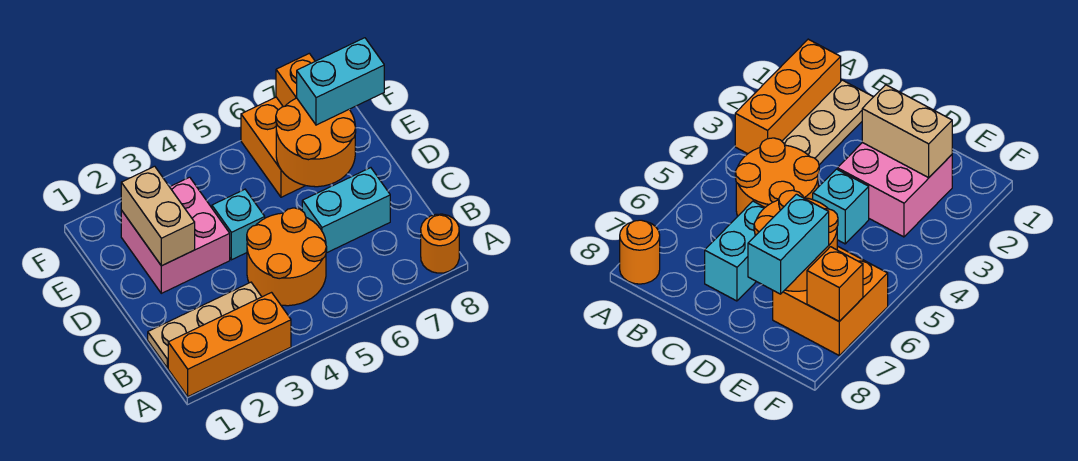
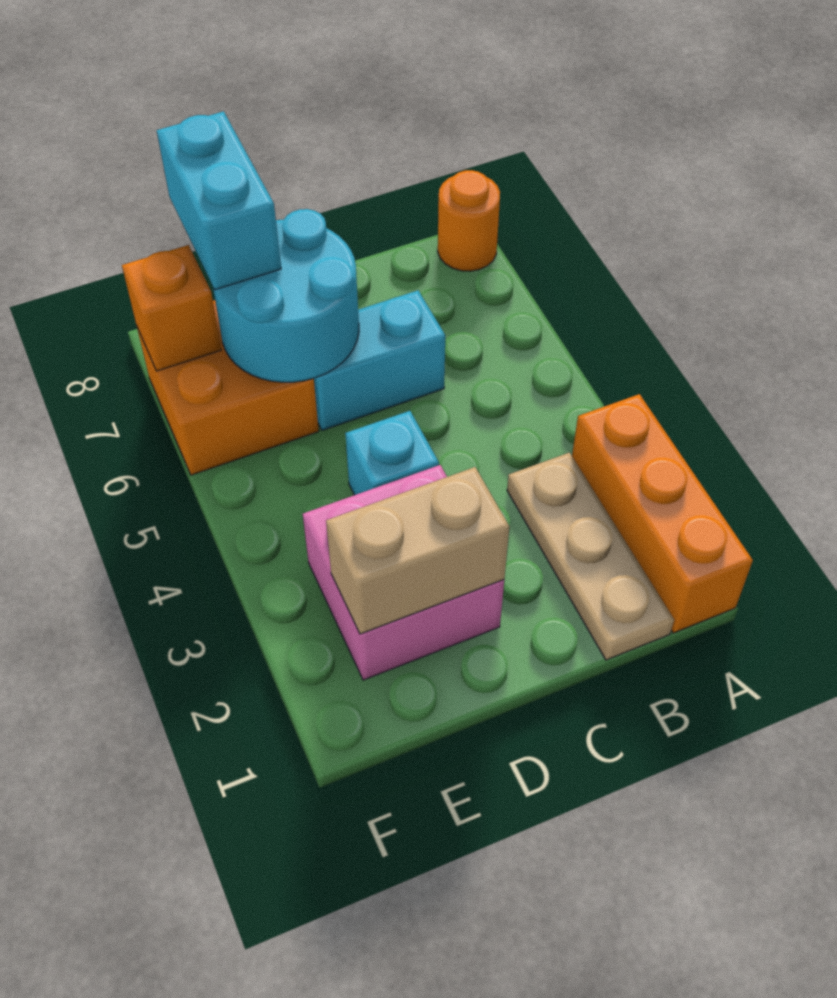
orange round brick B4:C5 level 1 -> none
cyan brick C6:C7 level 1 -> cyan brick C6:D6 level 1
orange round brick D6:E7 level 2 -> cyan round brick D6:E7 level 2

